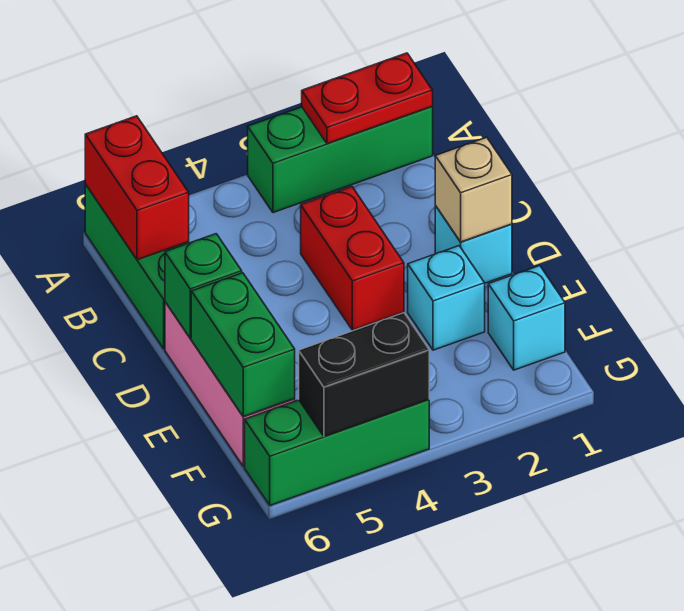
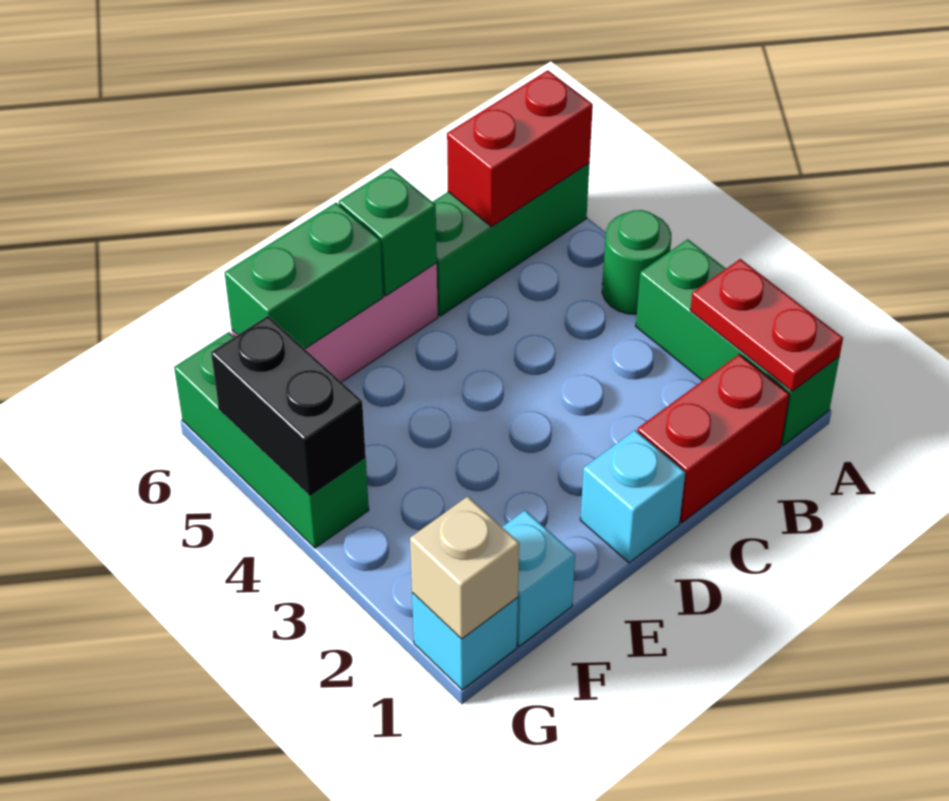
none -> green round brick A4 level 1
red brick C3:D3 level 1 -> red brick B1:C1 level 1
tan brick D1 level 2 -> tan brick G1 level 2
cyan brick E2 level 1 -> cyan brick G1 level 1

